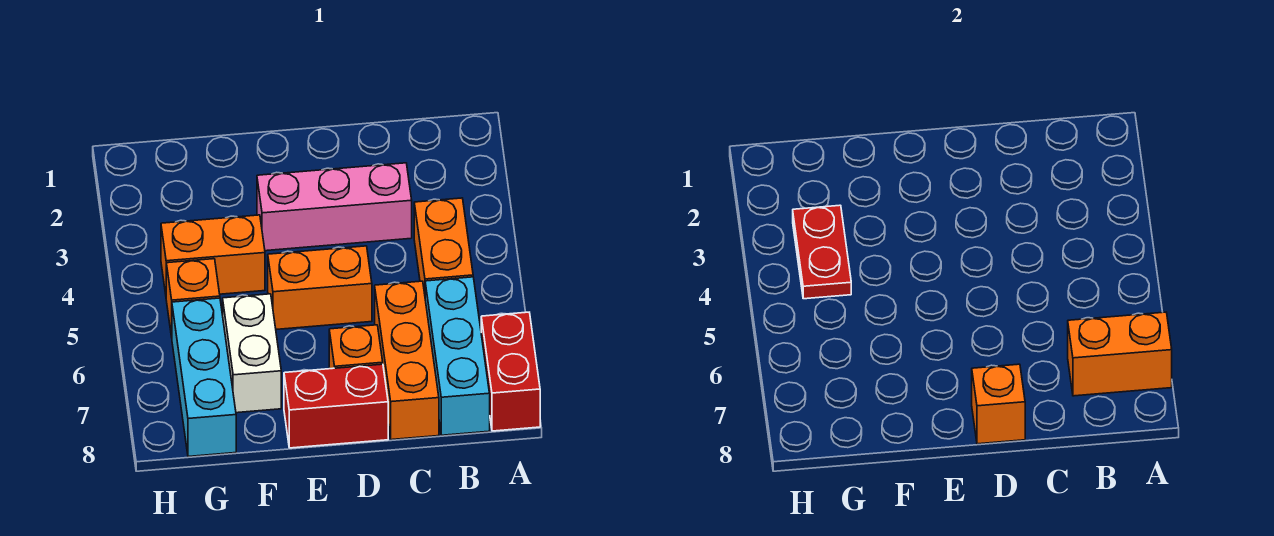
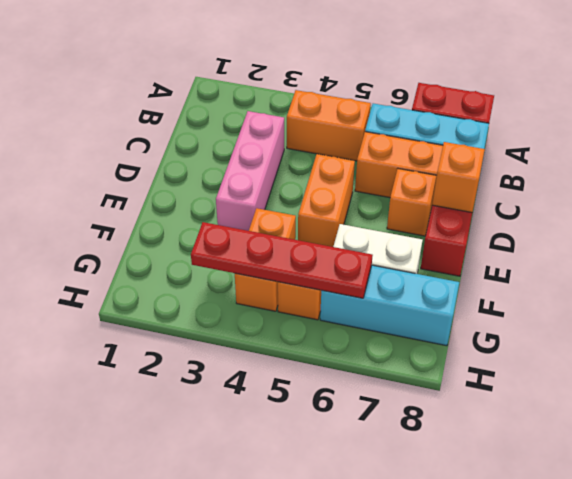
orange brick A7:B7 level 2 -> none
red plate G3:G4 level 2 -> red plate G3:G6 level 2

